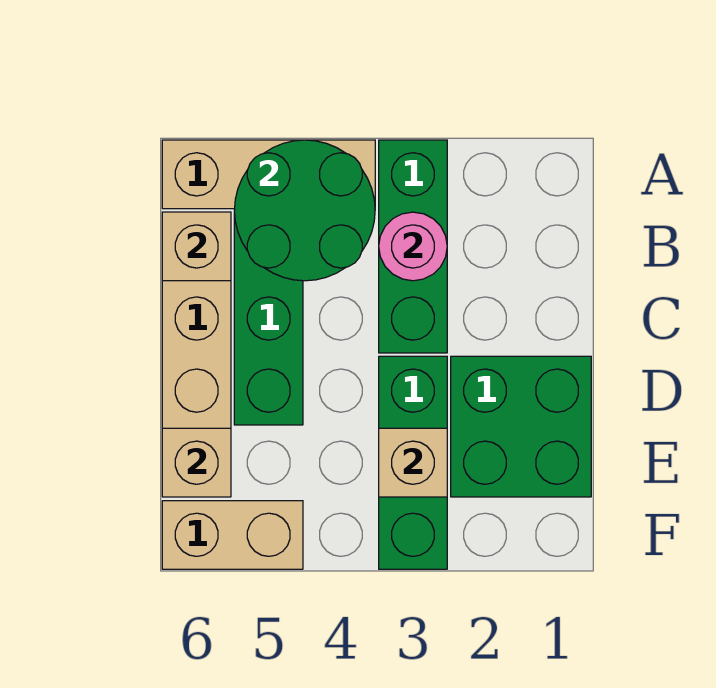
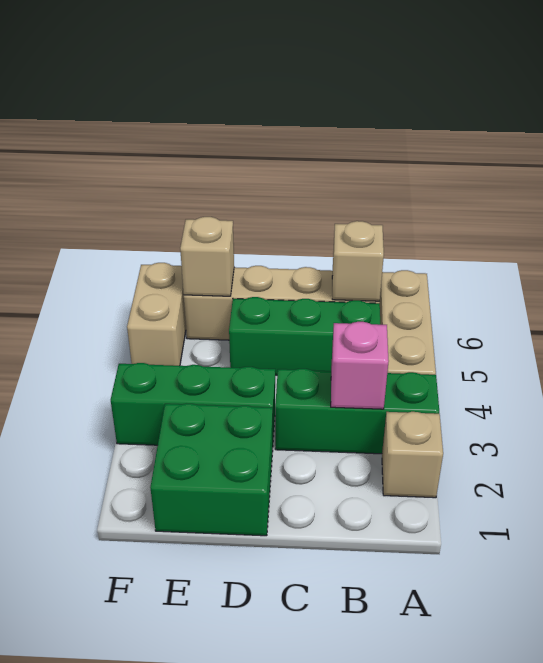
green round brick A4:B5 level 2 -> none
pink round brick B3 level 2 -> pink brick B3 level 2
tan brick E3 level 2 -> tan brick A2 level 1

